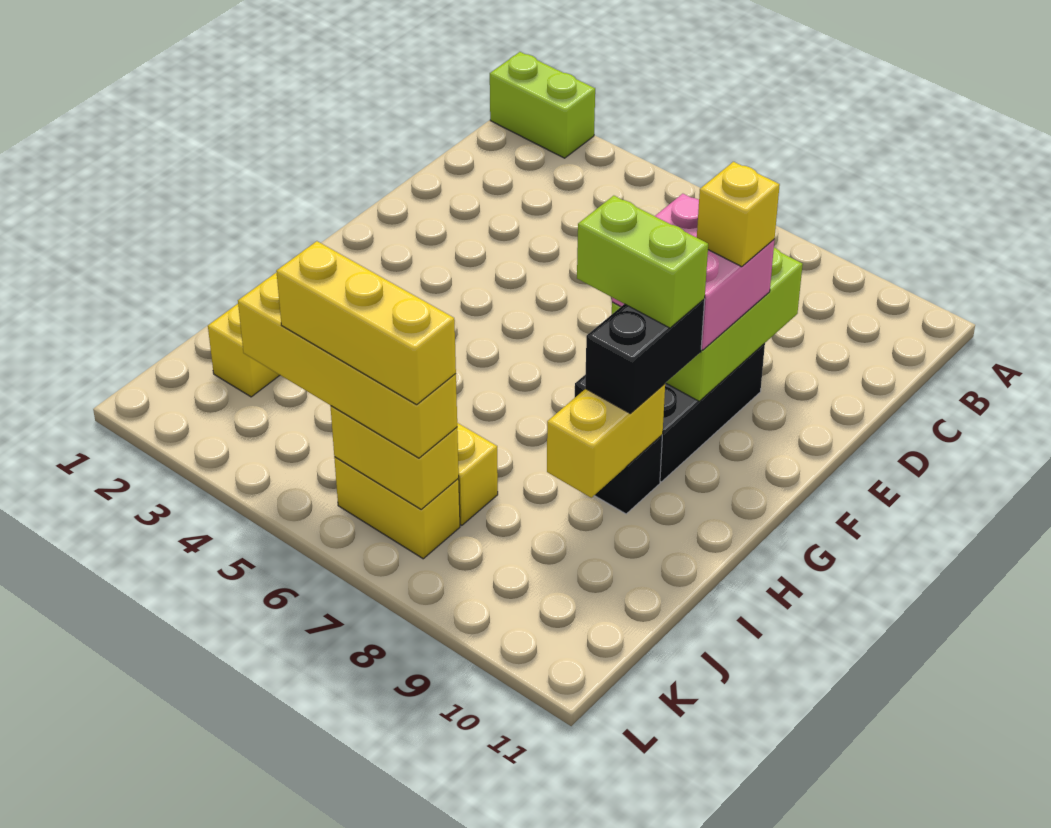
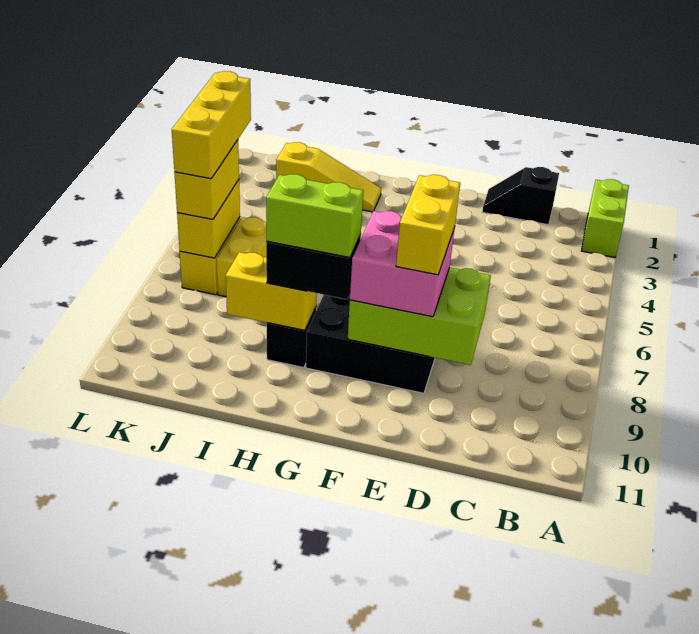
none -> black slope C1:D1 level 1 top C
yellow brick E9 level 4 -> yellow brick E8:E9 level 4
lime brick G8:G9 level 4 -> lime brick G9:H9 level 4
yellow brick K4:K7 level 3 -> yellow brick K6:K7 level 3

